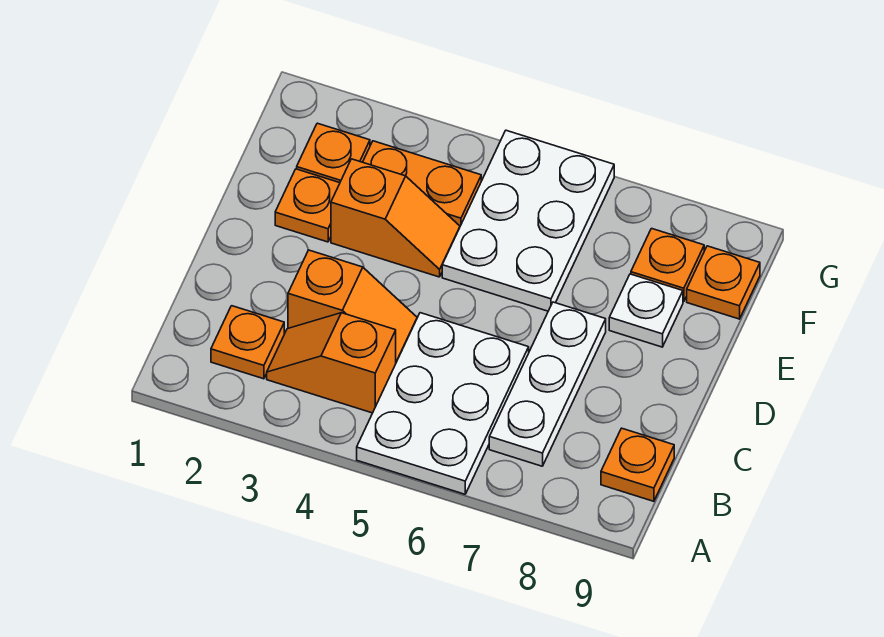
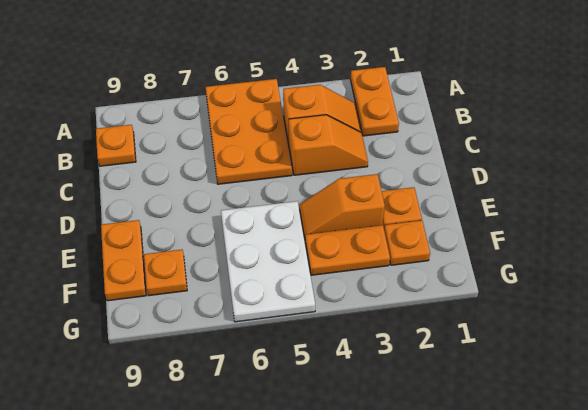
white plate A5:C6 level 1 -> orange plate A5:C6 level 1
orange plate B2 level 1 -> orange plate A2:B2 level 1
white plate B7:D7 level 1 -> none
orange slope C3:C4 level 1 top 3 -> orange slope C3:C4 level 1 top 4
white plate E8 level 1 -> none
orange plate F9 level 1 -> orange plate E9:F9 level 1

